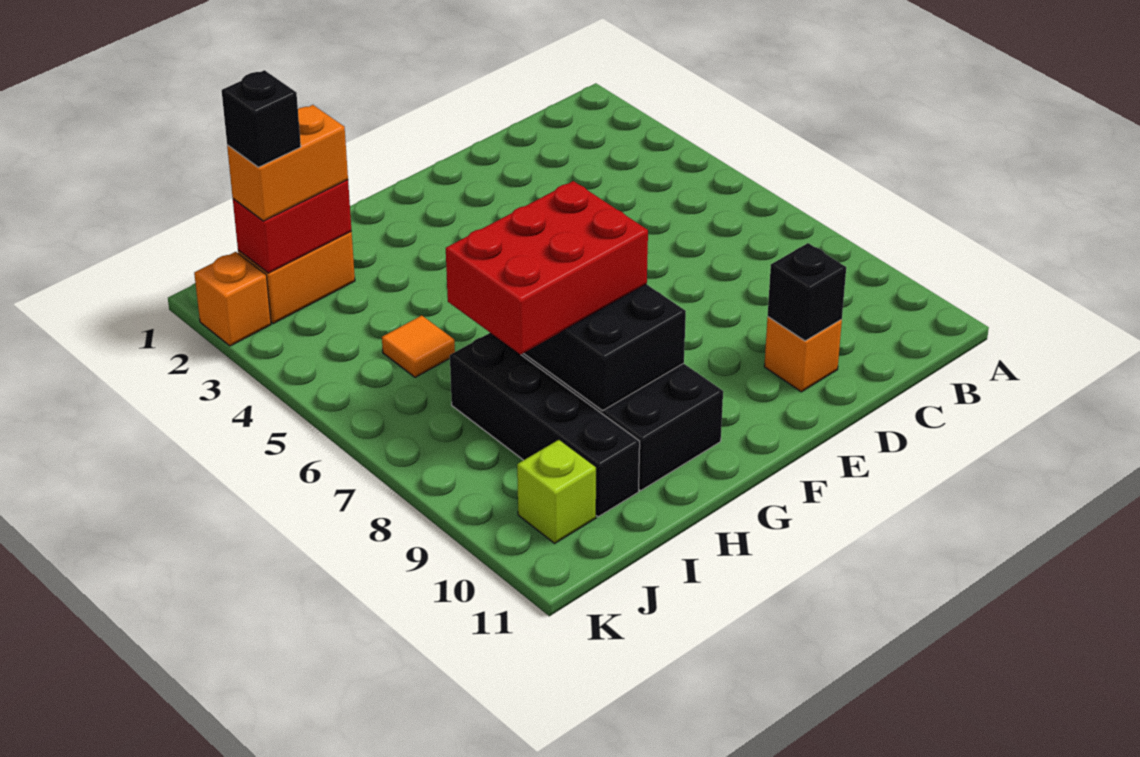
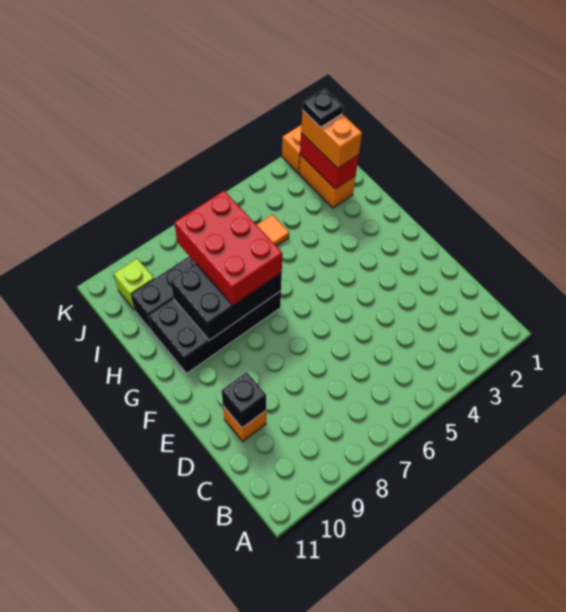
black brick J2 level 4 -> black plate J2 level 4

